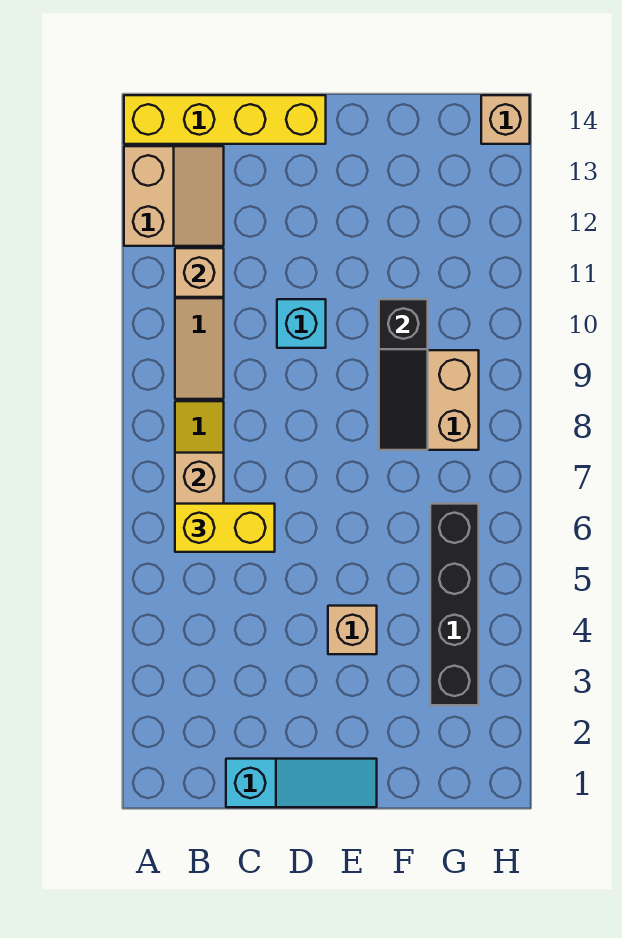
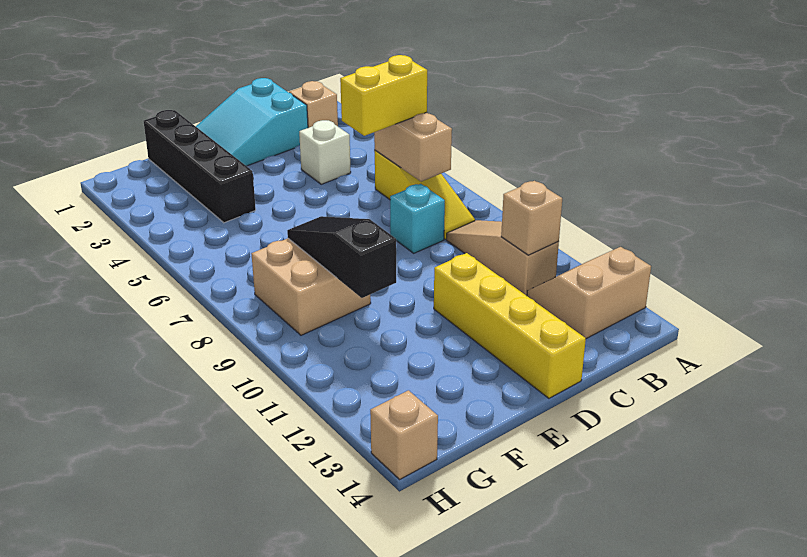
tan slope A12:B13 level 1 top A -> tan slope A12:B13 level 1 top 13
yellow brick A14:D14 level 1 -> yellow brick D11:D14 level 1
cyan slope C1:E1 level 1 top C -> cyan slope C1:E2 level 1 top C
none -> white brick C4 level 1
cyan brick D10 level 1 -> cyan brick C8 level 1
tan brick E4 level 1 -> tan brick B2 level 1
black brick G3:G6 level 1 -> black brick F1:F4 level 1

